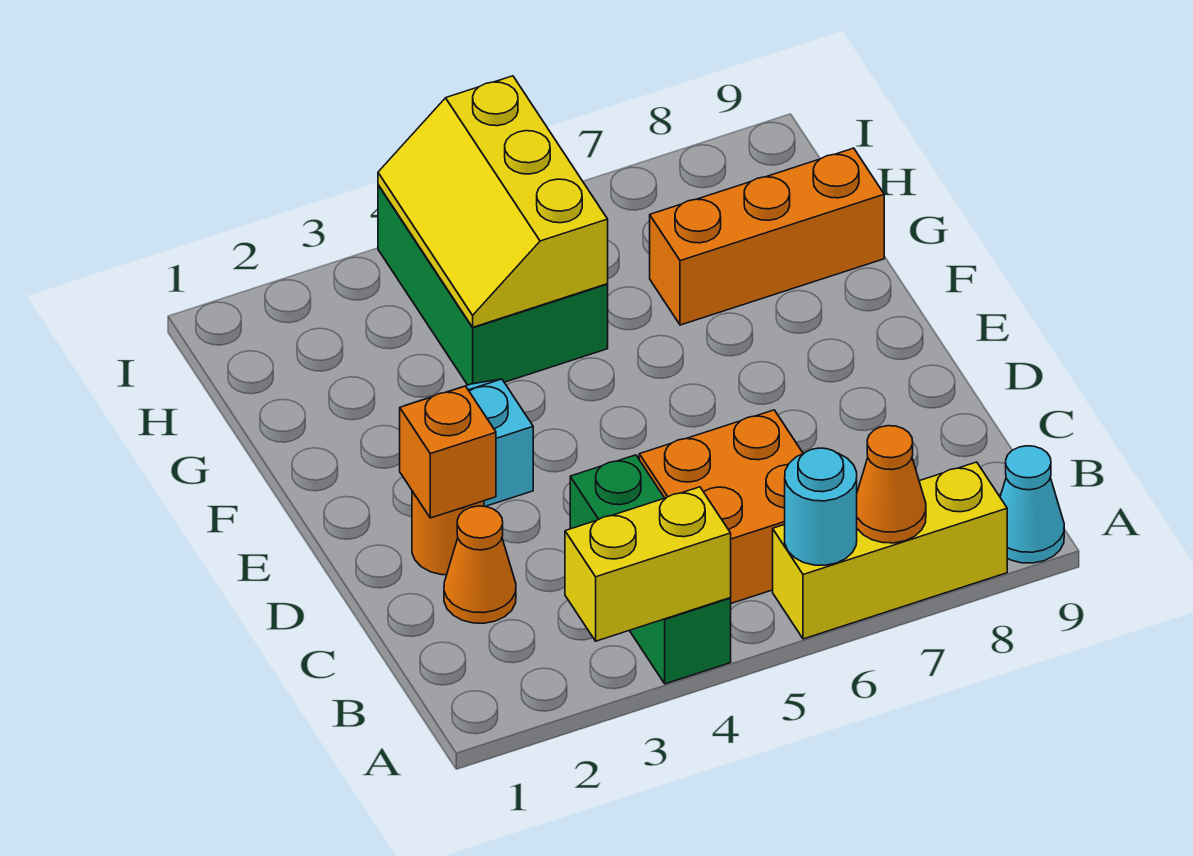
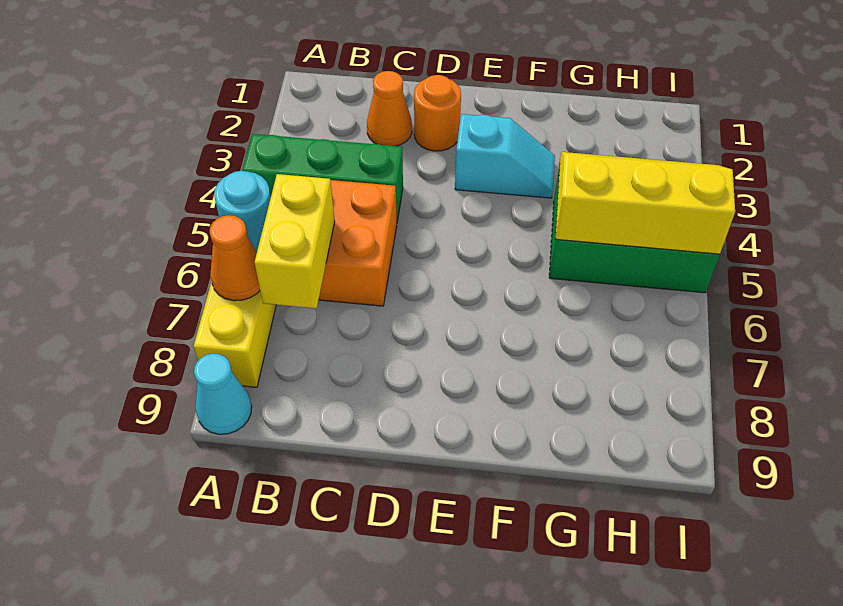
yellow brick A3:A4 level 2 -> yellow brick B6:B7 level 2
orange brick D2 level 2 -> none
orange brick G7:G9 level 1 -> none

